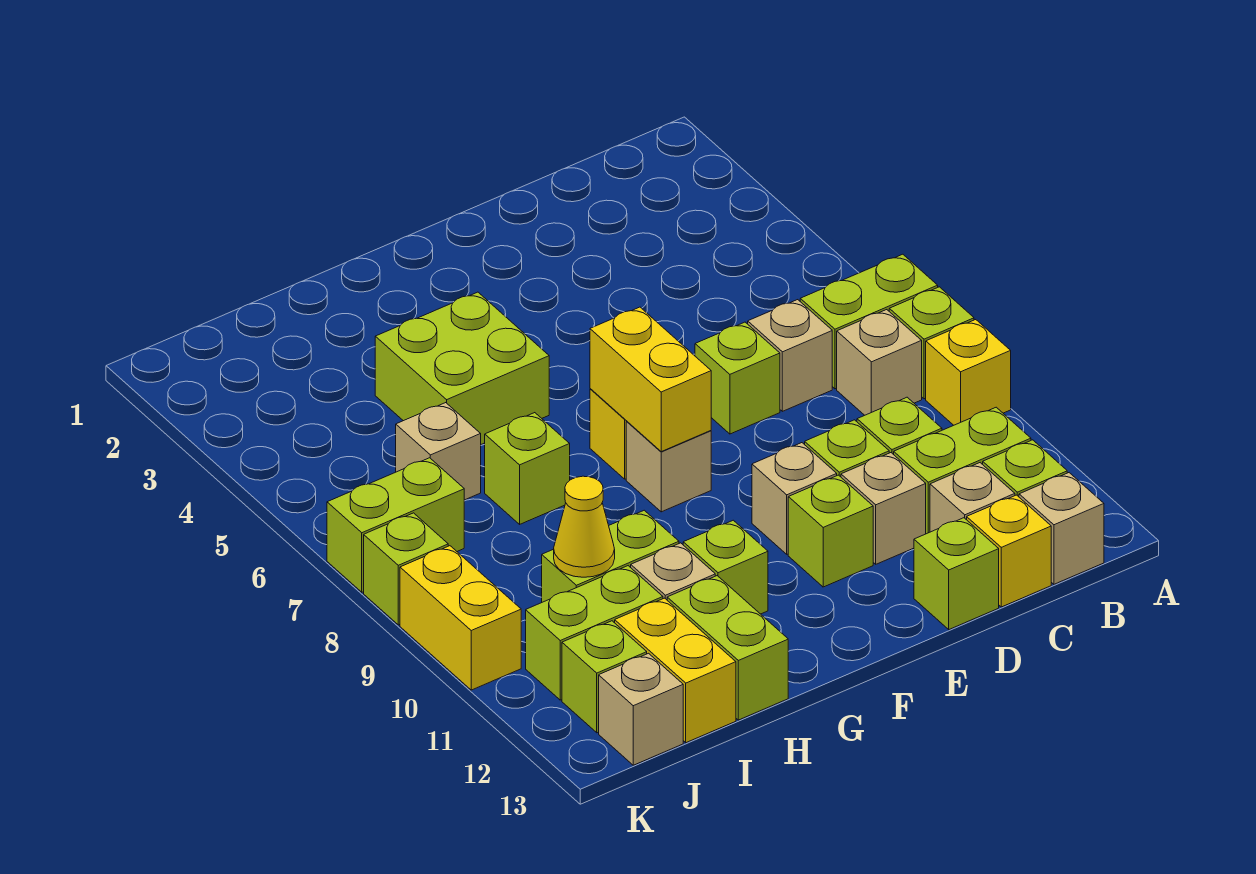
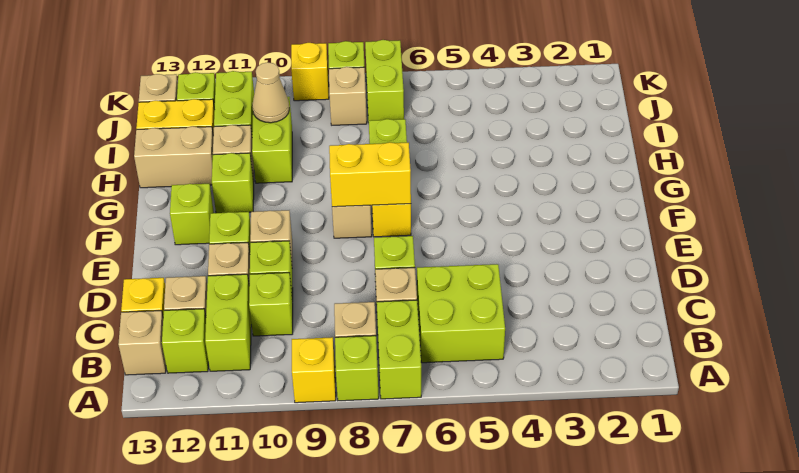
lime brick D13 level 1 -> lime brick F12 level 1
lime brick G4:H5 level 1 -> lime brick B5:C6 level 1
lime brick H12:H13 level 1 -> tan brick H12:H13 level 1
tan brick I6 level 1 -> tan brick J8 level 1
yellow cone I10 level 2 -> tan cone I10 level 2
yellow brick K9:K10 level 1 -> yellow brick K9 level 1

